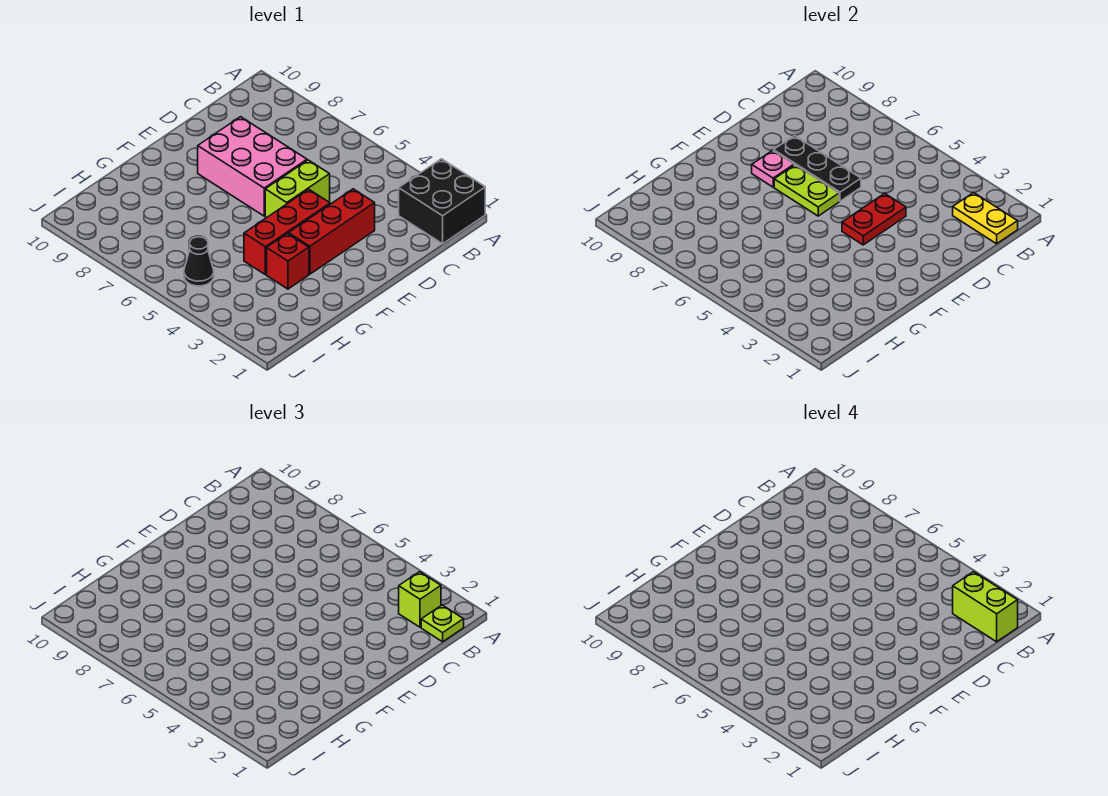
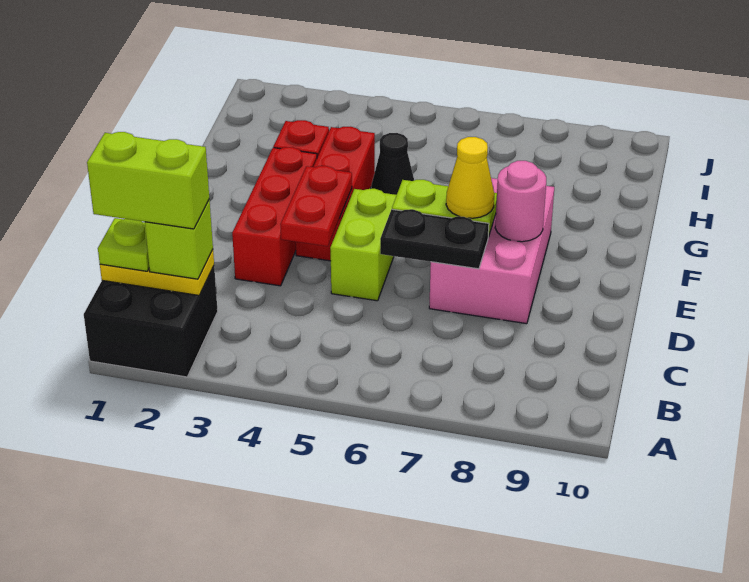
pink brick D6:E8 level 1 -> pink brick D7:F8 level 1
black plate D6:D8 level 2 -> black plate D6:D7 level 2
none -> yellow cone E7 level 3
pink plate E8 level 2 -> pink round brick E8 level 2
black cone I5 level 1 -> black cone G5 level 1

